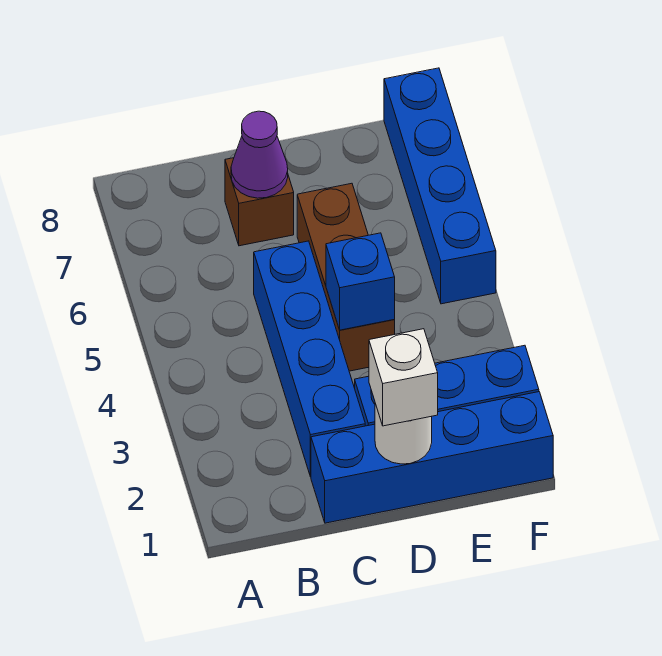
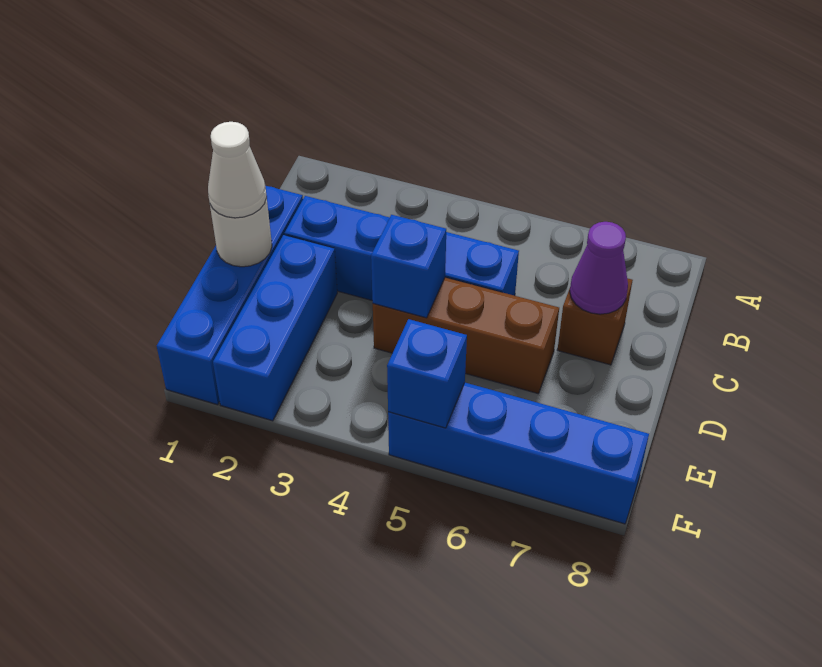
white brick D1 level 3 -> white cone D1 level 3
none -> blue brick F5 level 2

